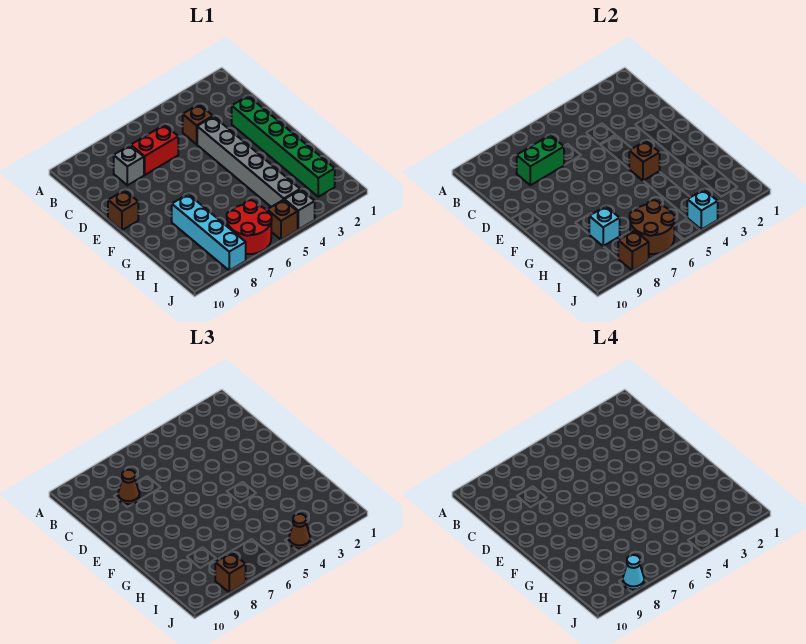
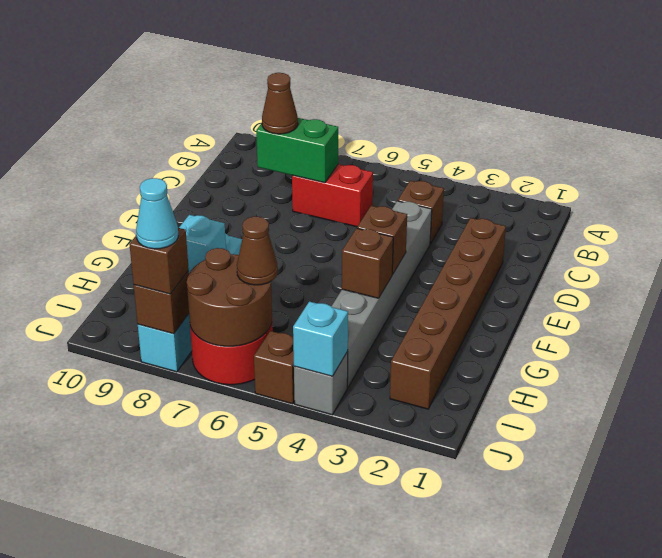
grey brick C8 level 1 -> none
green brick D2:I2 level 1 -> brown brick D2:I2 level 1
brown brick E10 level 1 -> brown brick G4 level 2
brown cone J4 level 3 -> brown cone I6 level 3

